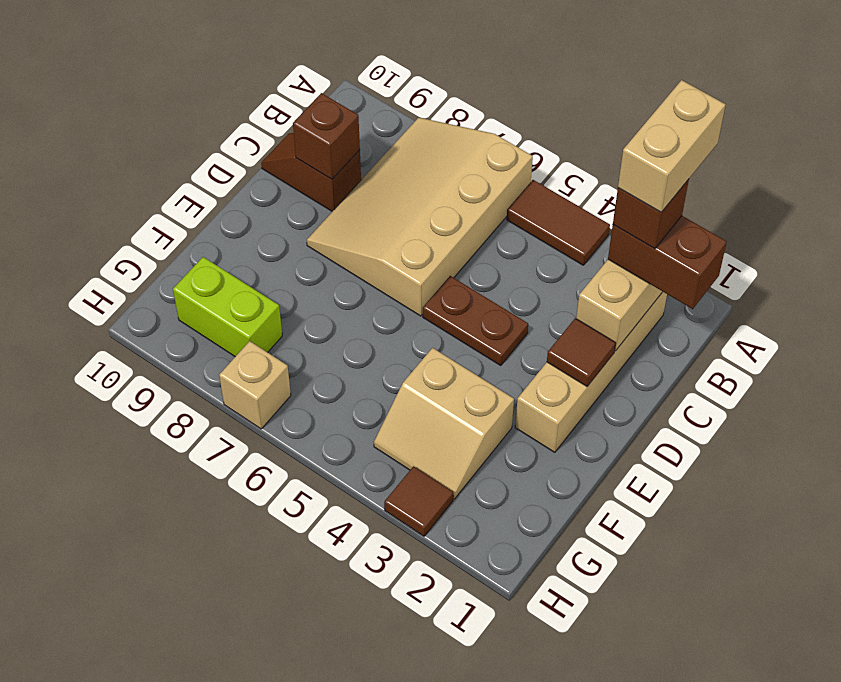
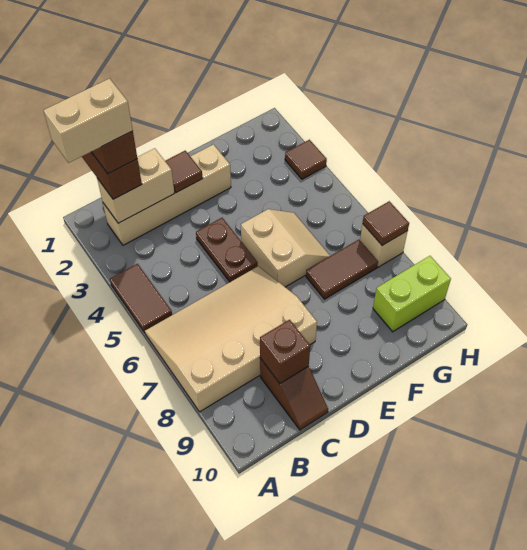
tan slope A6:D8 level 1 top 6 -> tan slope A6:D8 level 1 top 8
tan slope F3:G4 level 1 top F -> tan slope E5:F6 level 1 top E
none -> brown tile F7:G7 level 1
lime brick G8:G9 level 1 -> lime brick G9:H9 level 1
none -> brown tile H7 level 2

